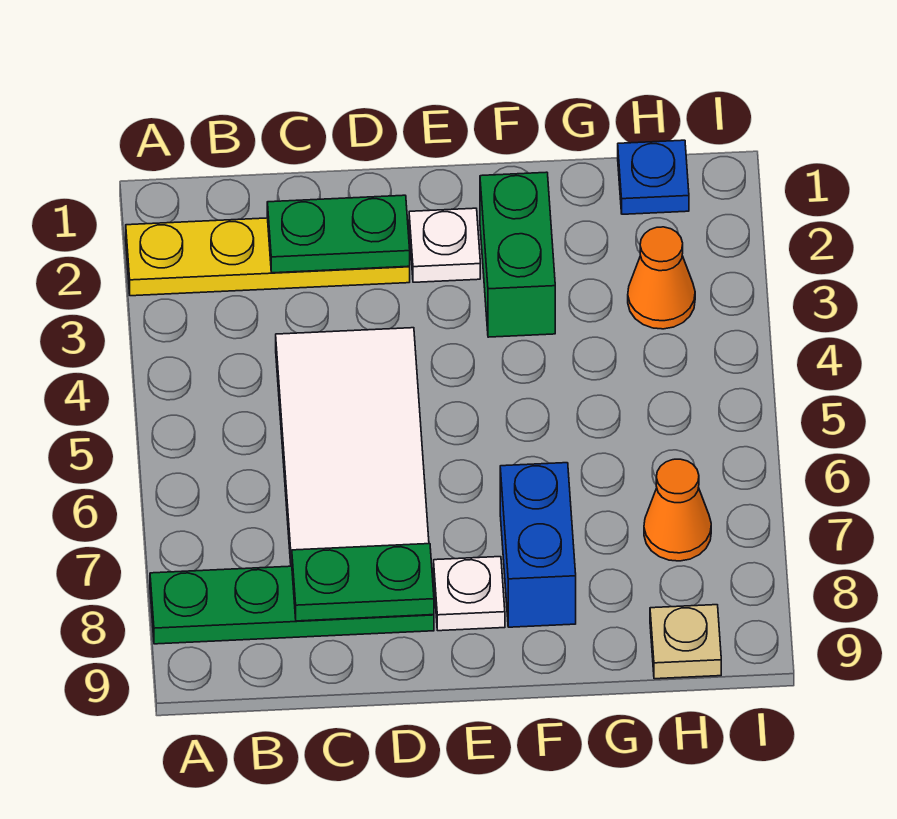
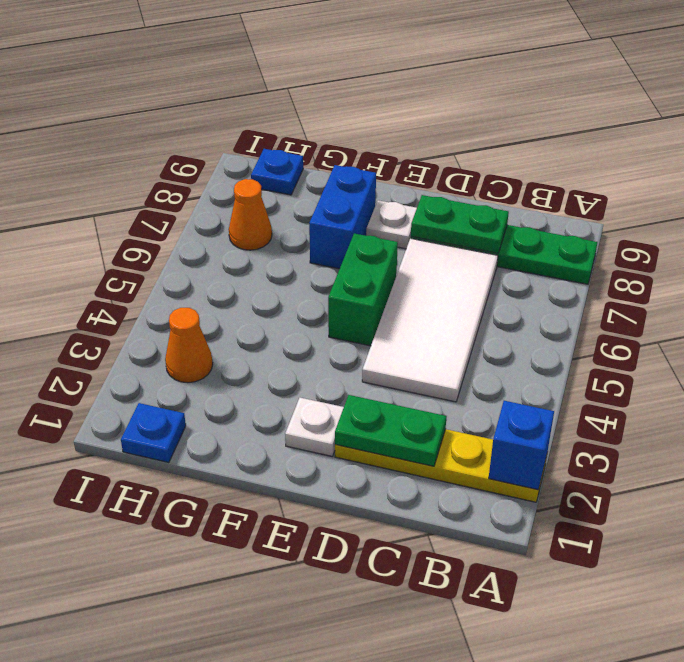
none -> blue brick A2 level 2
green brick F2:F3 level 1 -> green brick E5:E6 level 1
tan plate H9 level 1 -> blue plate H9 level 1

